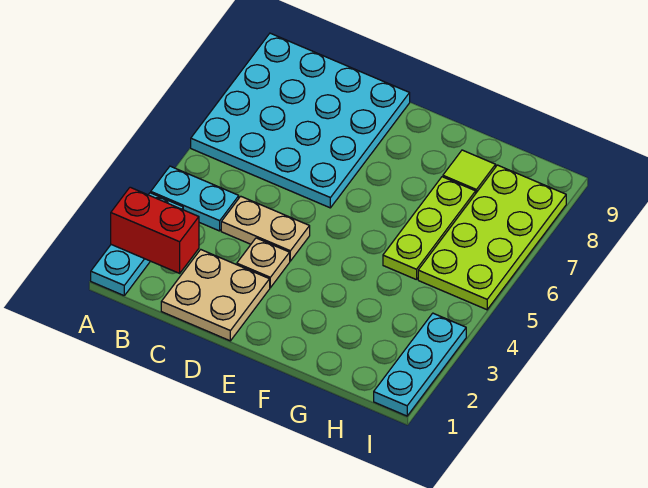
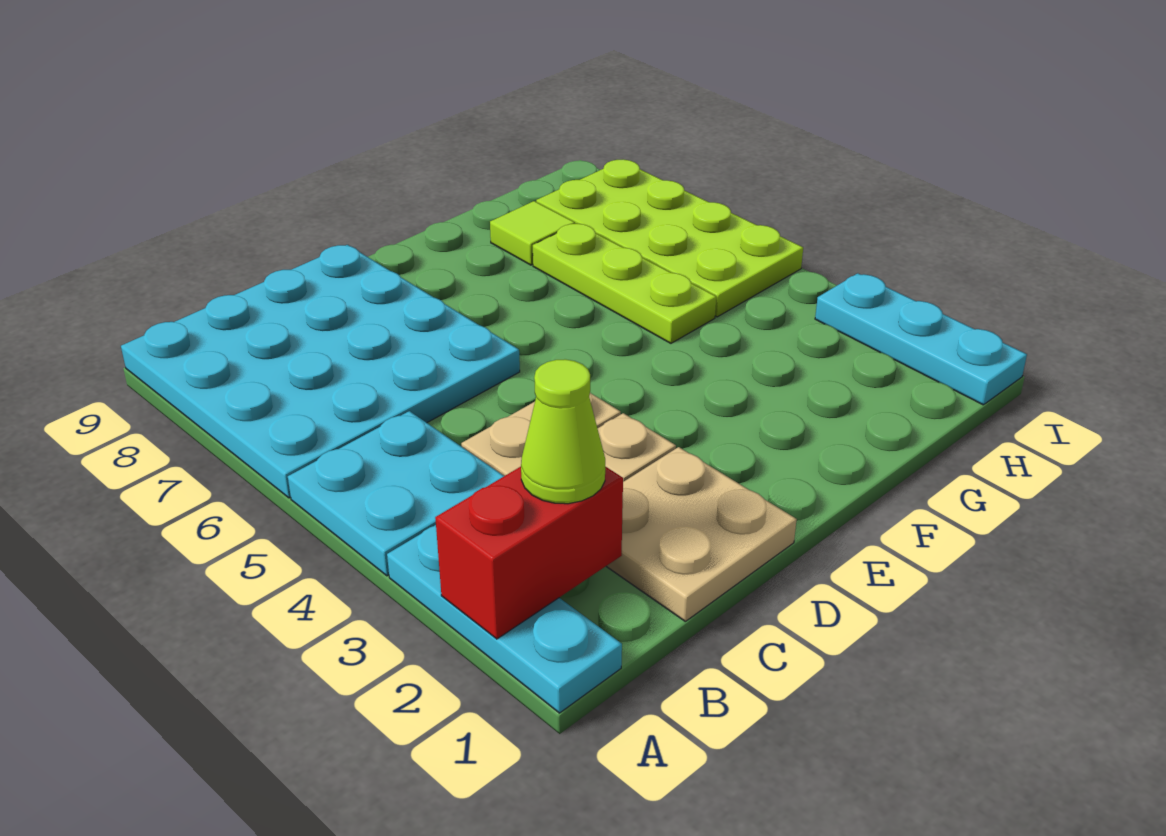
cyan plate A4:B4 level 1 -> cyan plate A4:B5 level 1
none -> lime cone B2 level 3

